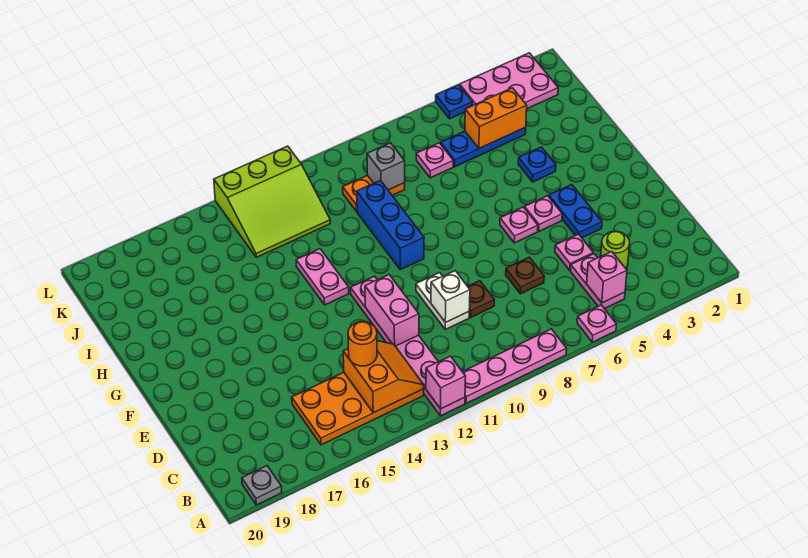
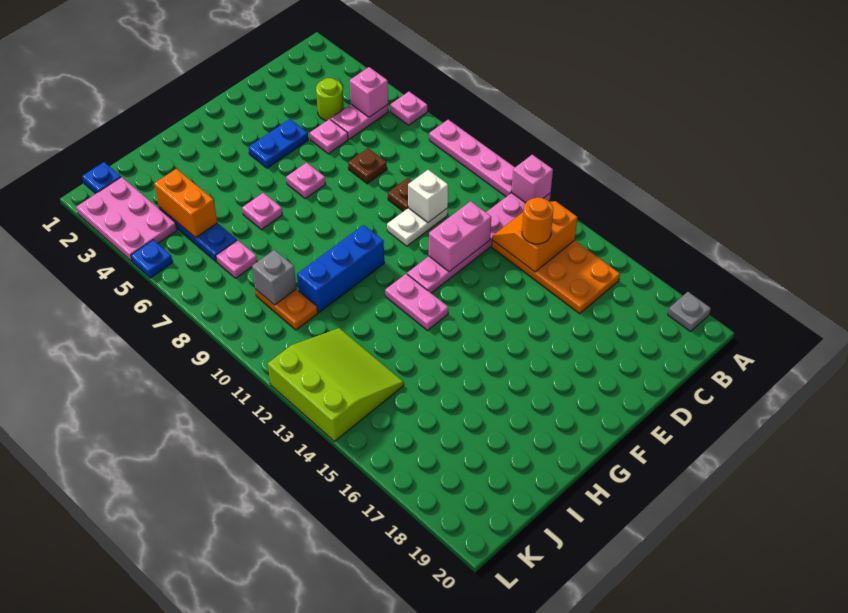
pink plate F5 level 1 -> pink plate H6 level 1
pink plate G13:H13 level 1 -> pink plate G12:G13 level 1
blue plate H4 level 1 -> blue plate K1 level 1

